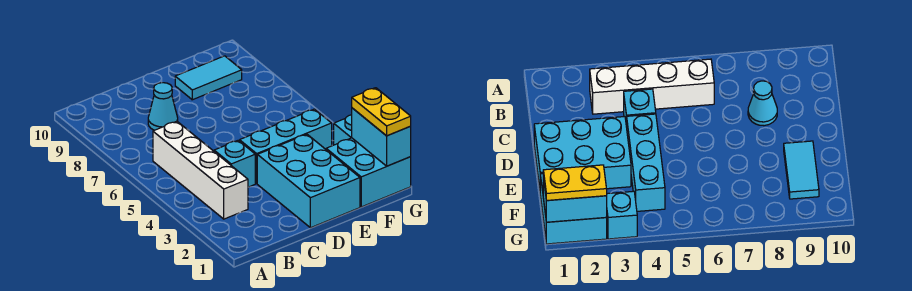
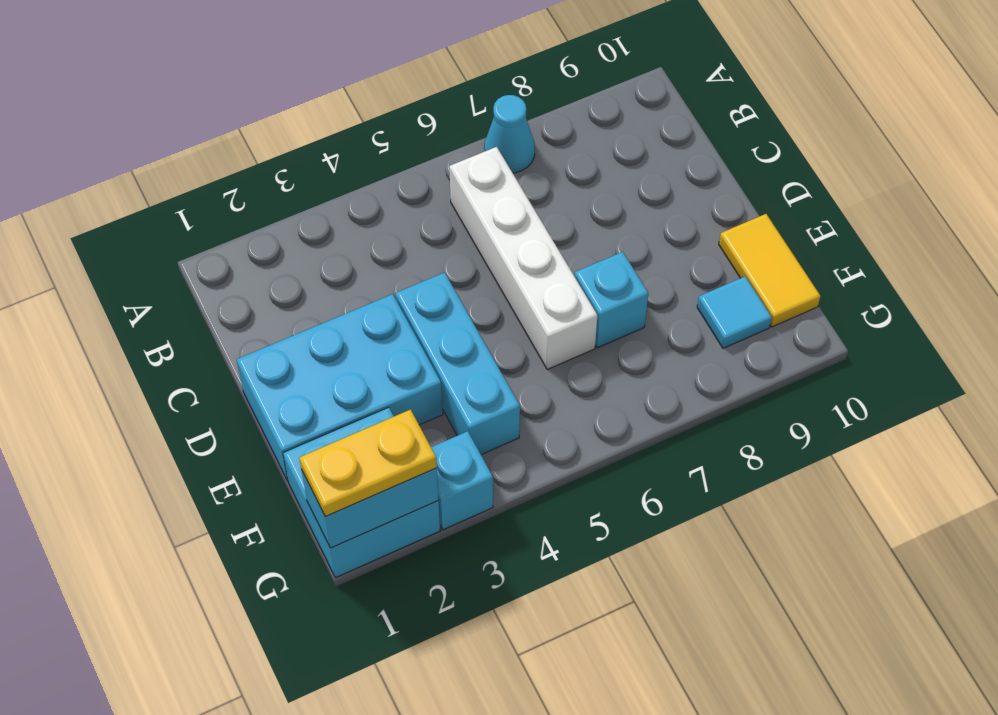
white brick B3:B6 level 1 -> white brick B6:E6 level 1
cyan brick C4 level 1 -> cyan brick E7 level 1
cyan cone C8 level 1 -> cyan cone A7 level 1
cyan tile E9:F9 level 1 -> cyan tile F9 level 1
none -> yellow tile E10:F10 level 1

